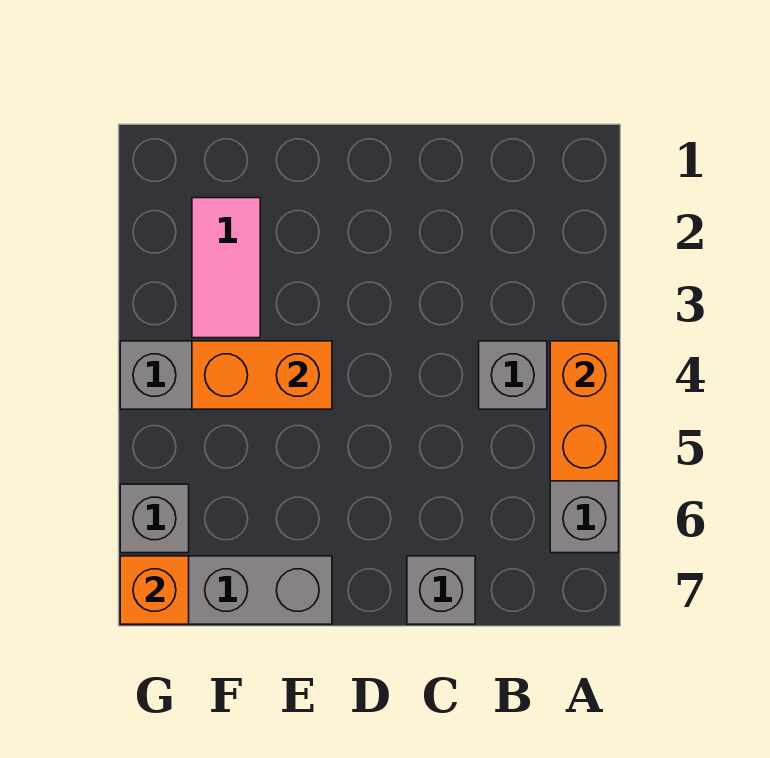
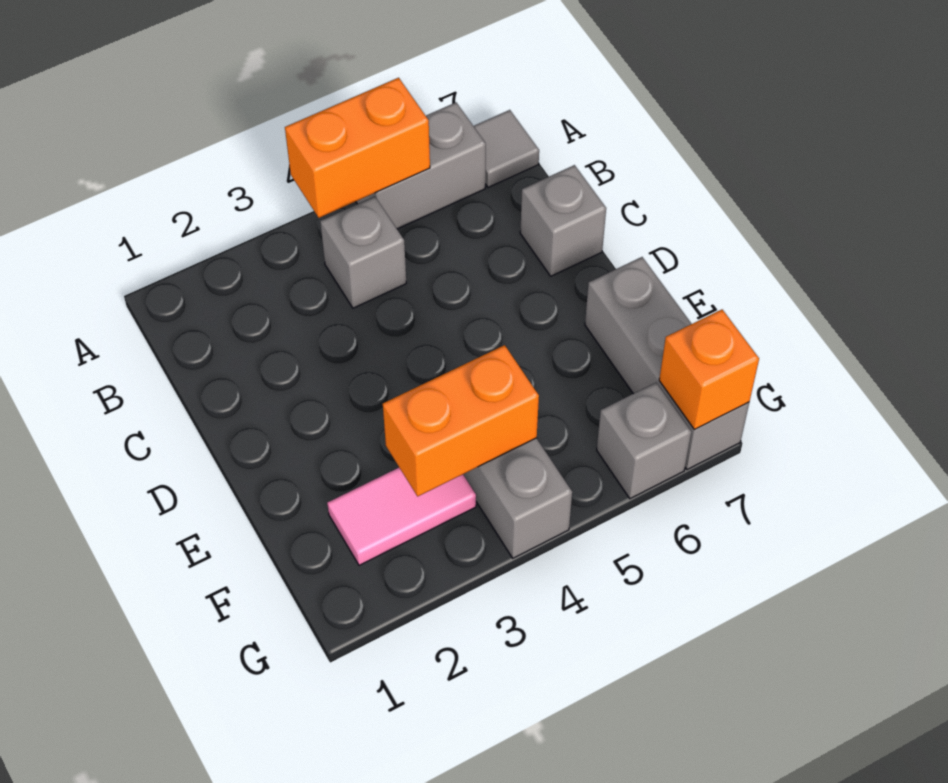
none -> grey tile A7 level 1
orange brick E4:F4 level 2 -> orange brick F3:F4 level 2

